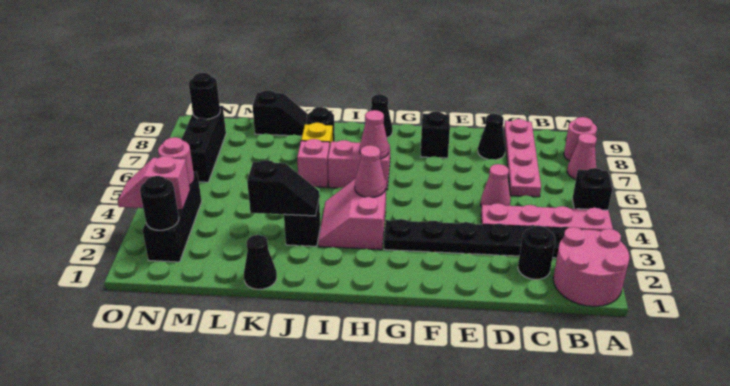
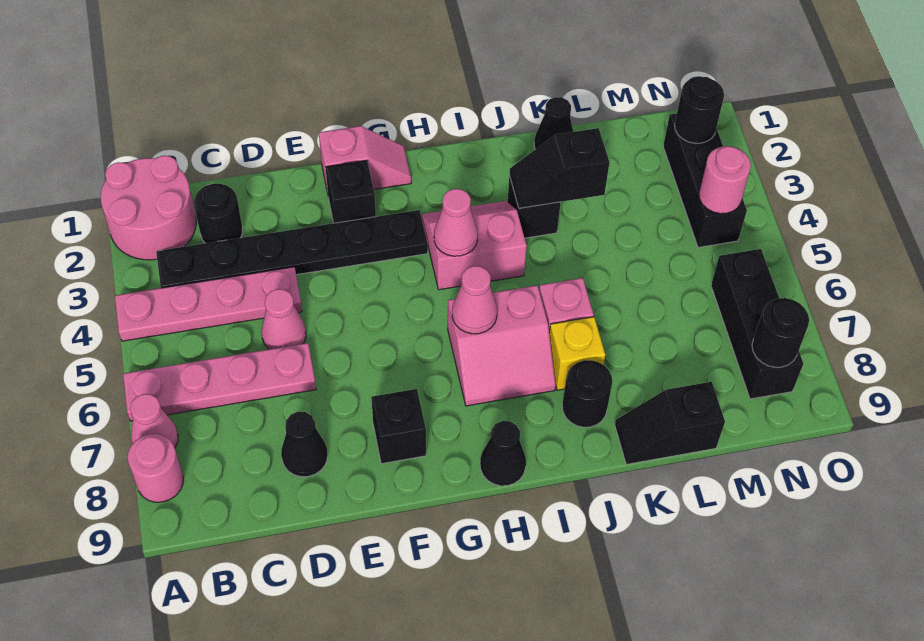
black brick A5 level 1 -> black brick F2 level 1
pink plate C6:C9 level 1 -> pink plate A6:D6 level 1
pink slope H3:I4 level 1 top H -> pink slope H3:I4 level 1 top 4
pink slope N3:O3 level 2 top N -> pink slope F1:G1 level 1 top F

